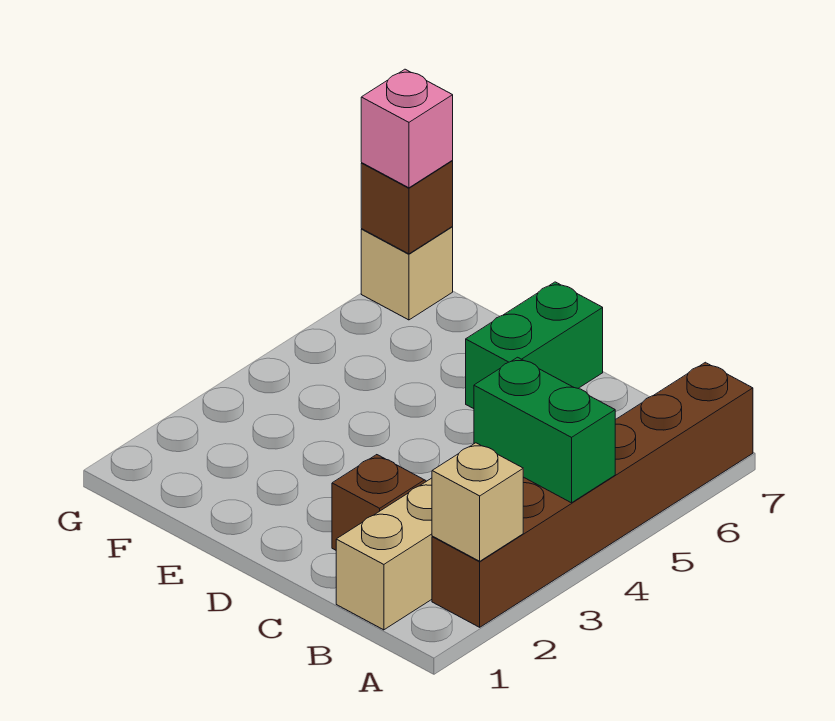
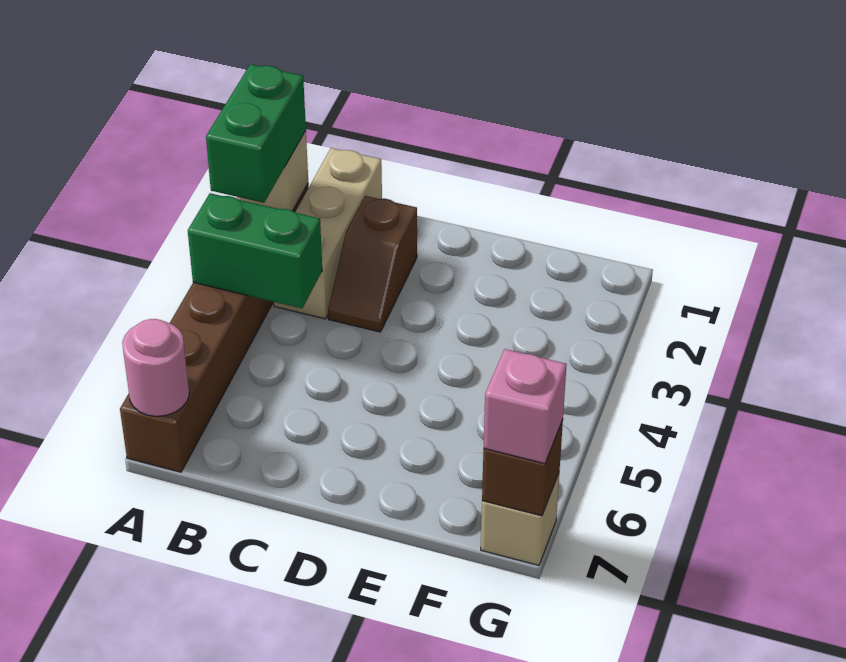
none -> pink round brick A7 level 2
green brick D6:D7 level 1 -> green brick A2:A3 level 3

